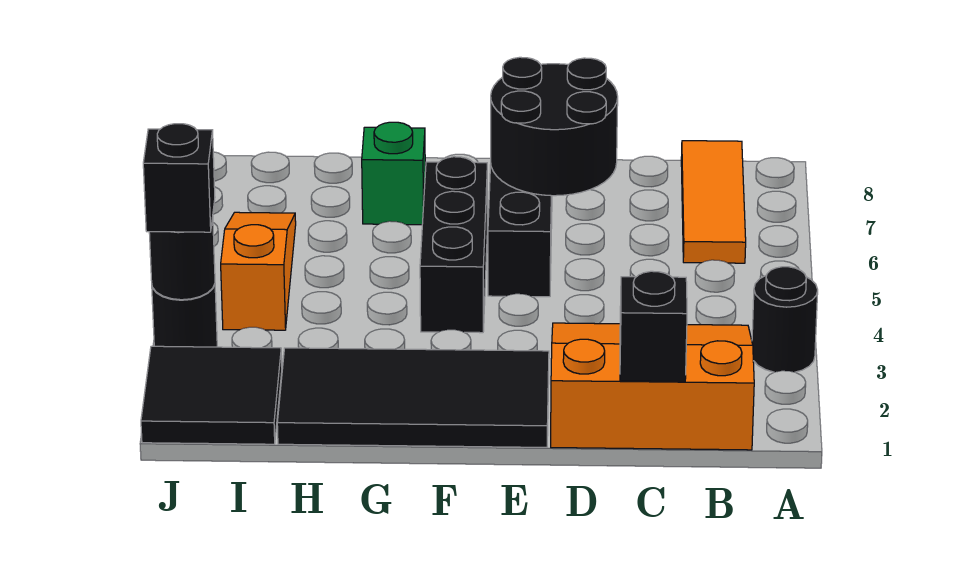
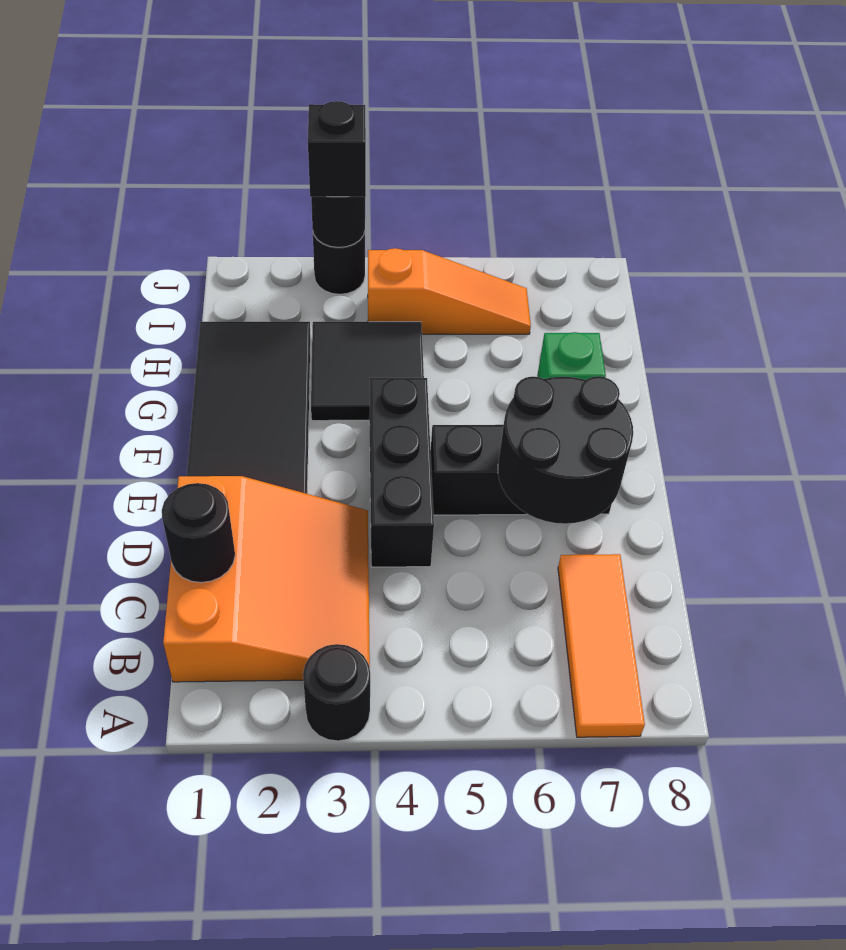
orange tile B6:B8 level 1 -> orange tile A7:C7 level 1
black brick C1 level 2 -> black round brick C1 level 2
black brick F4:F6 level 1 -> black brick D4:F4 level 1
black tile I1:J2 level 1 -> black tile G3:H4 level 1

